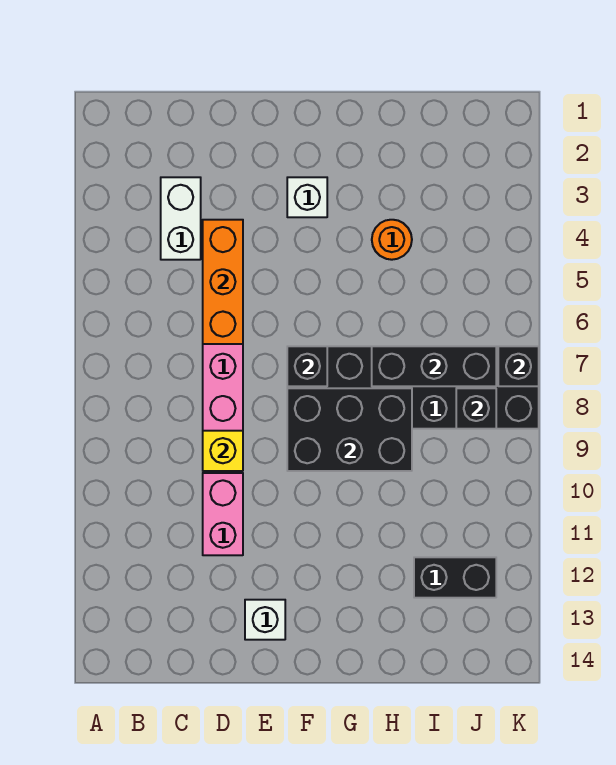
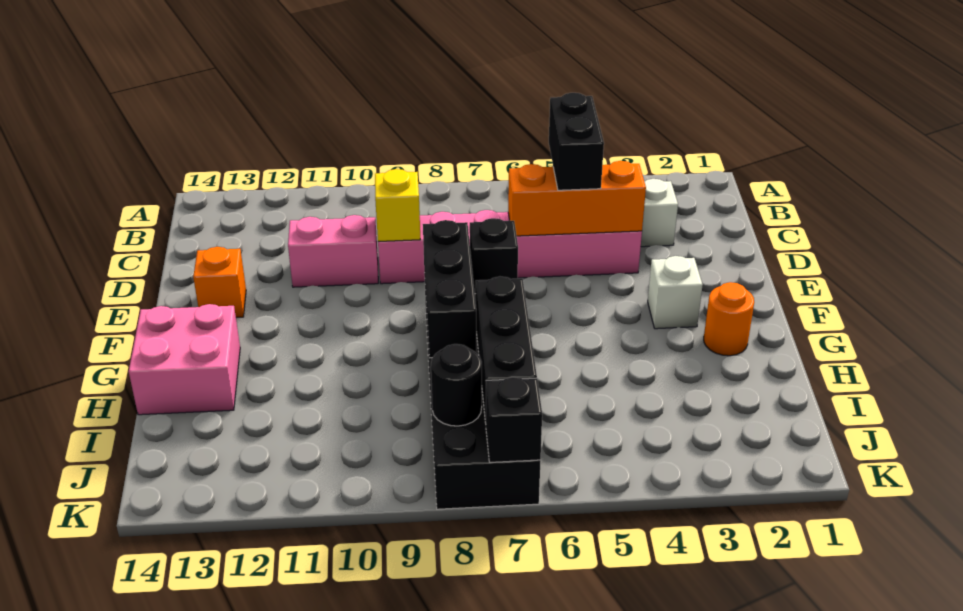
white brick E13 level 1 -> orange brick E13 level 1
black brick F8:H9 level 2 -> black brick F8:H8 level 2
none -> pink brick G13:H14 level 1
orange round brick H4 level 1 -> orange round brick G2 level 1
black brick I12:J12 level 1 -> black brick C5:D5 level 3
black brick J8 level 2 -> black round brick J8 level 2

